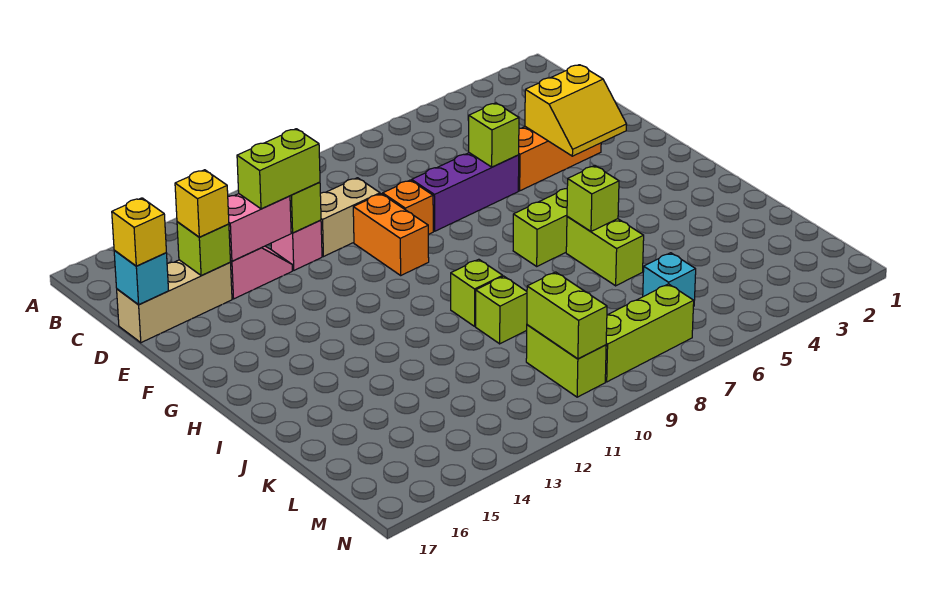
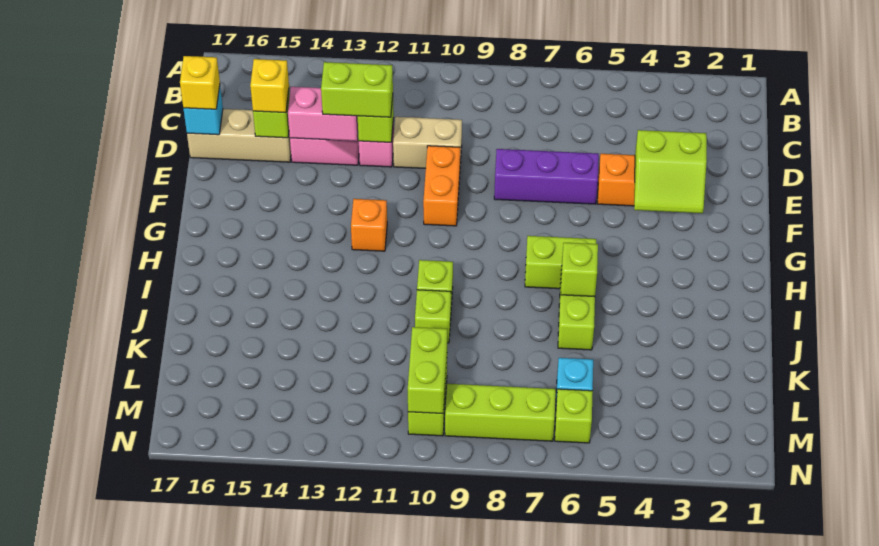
yellow slope E3:F4 level 2 top E -> lime slope E3:F4 level 2 top E
lime brick E6 level 2 -> lime brick M6 level 1
orange brick E9 level 1 -> orange brick G12 level 1

